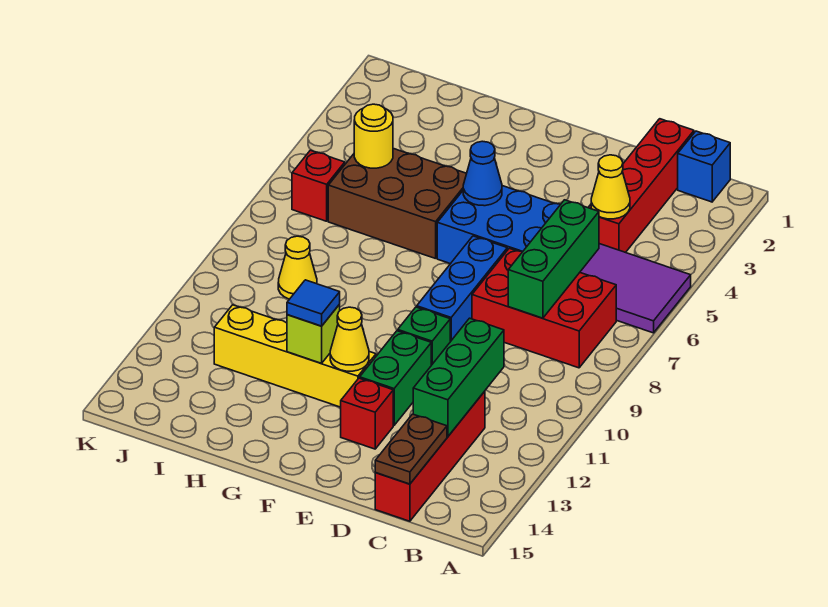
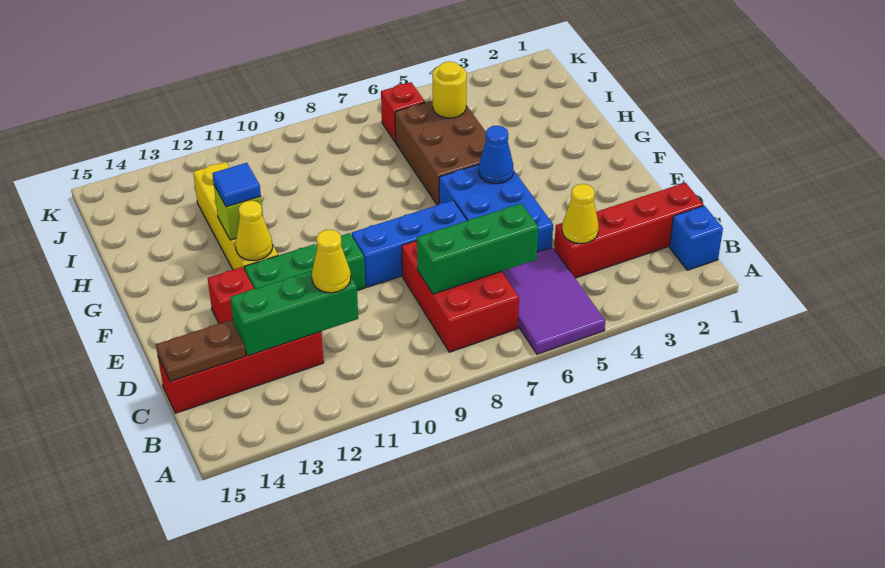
yellow cone I9 level 1 -> yellow cone C11 level 3

